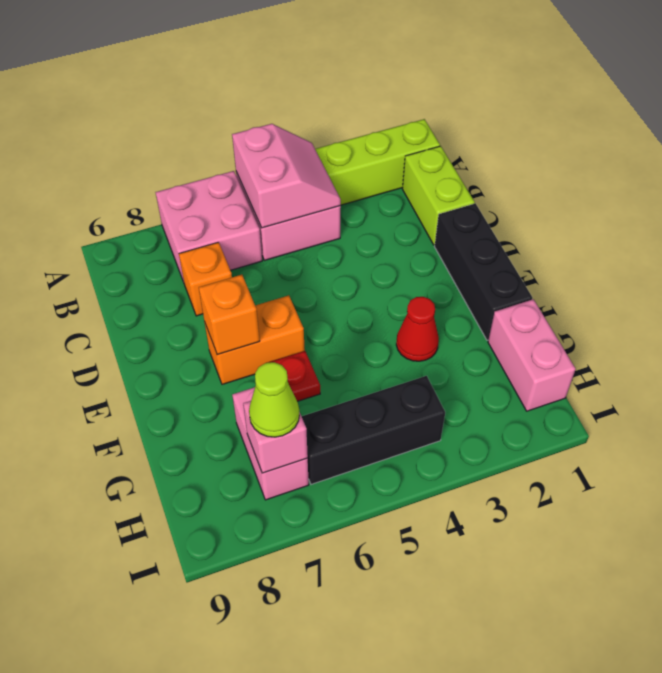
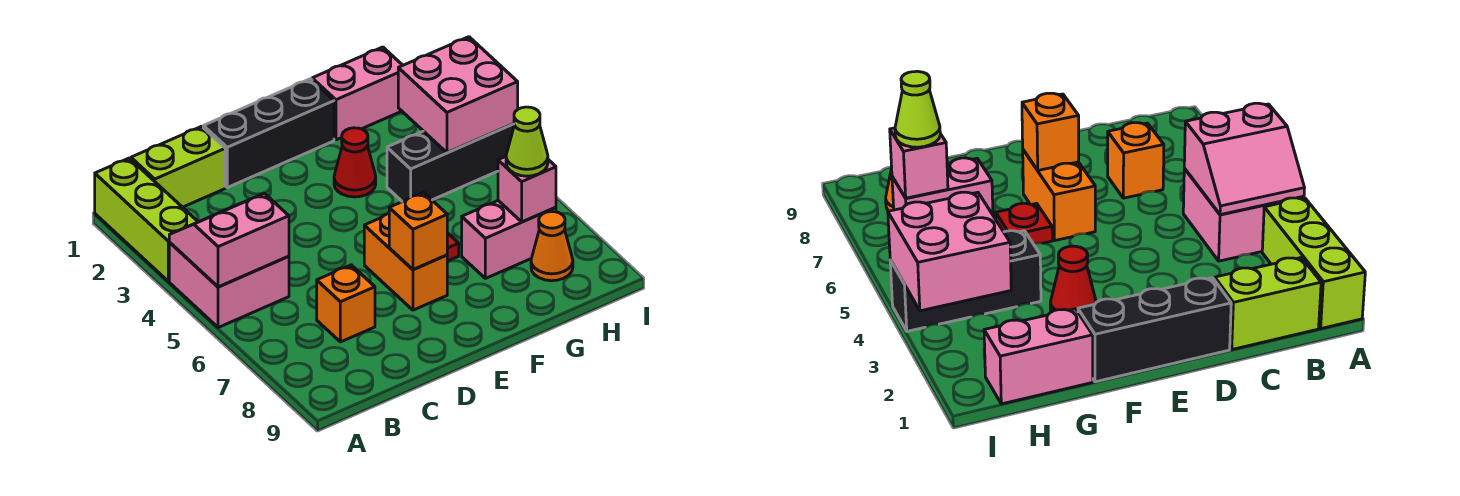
pink brick A6:B7 level 1 -> pink brick H3:I4 level 2
black brick H4:H6 level 1 -> black brick G4:I4 level 1
none -> orange cone H8 level 1

